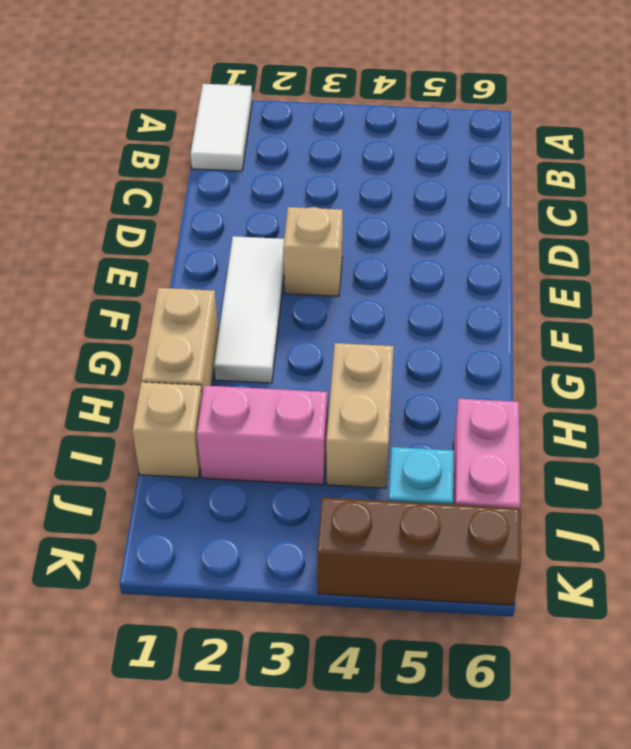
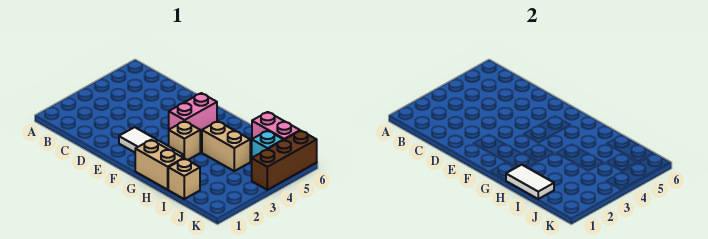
white tile A1:B1 level 1 -> white tile H1:I1 level 2
tan brick E3 level 1 -> tan brick G3 level 1
pink brick I2:I3 level 1 -> pink brick F4:F5 level 1

